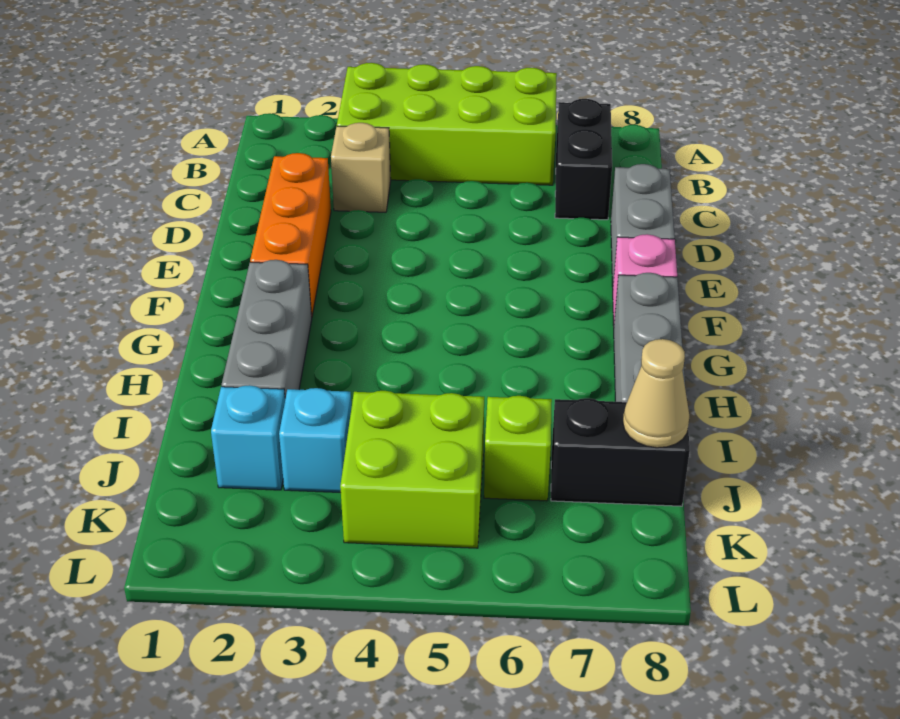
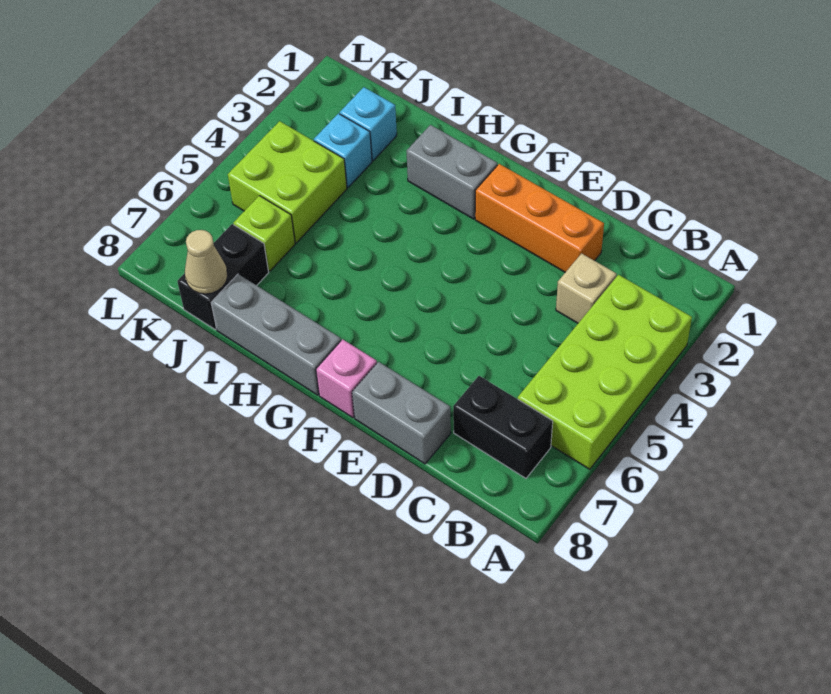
grey brick G2:I2 level 1 -> grey brick G2:H2 level 1

